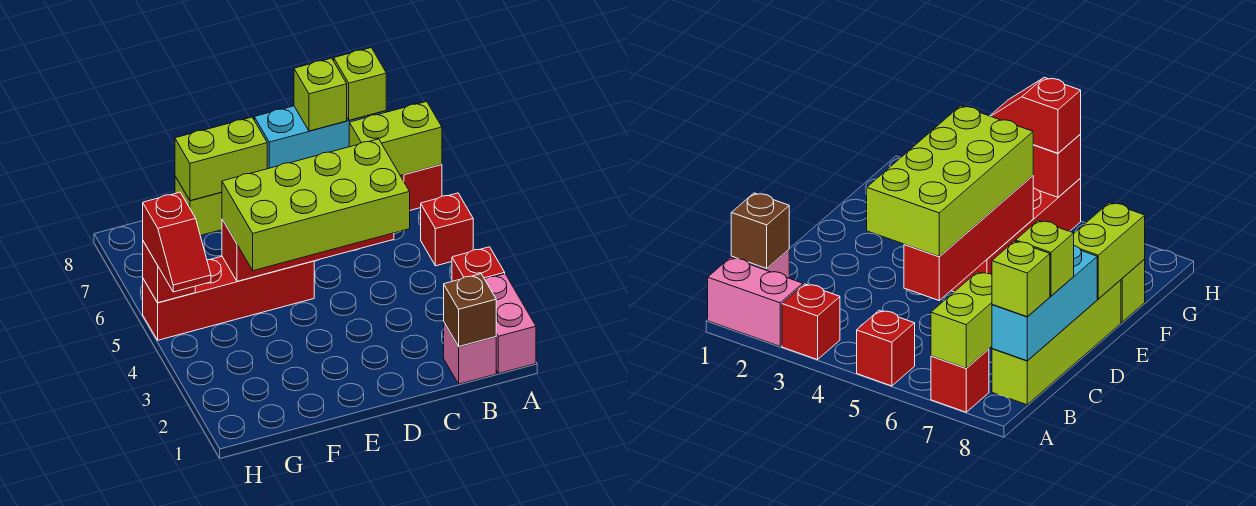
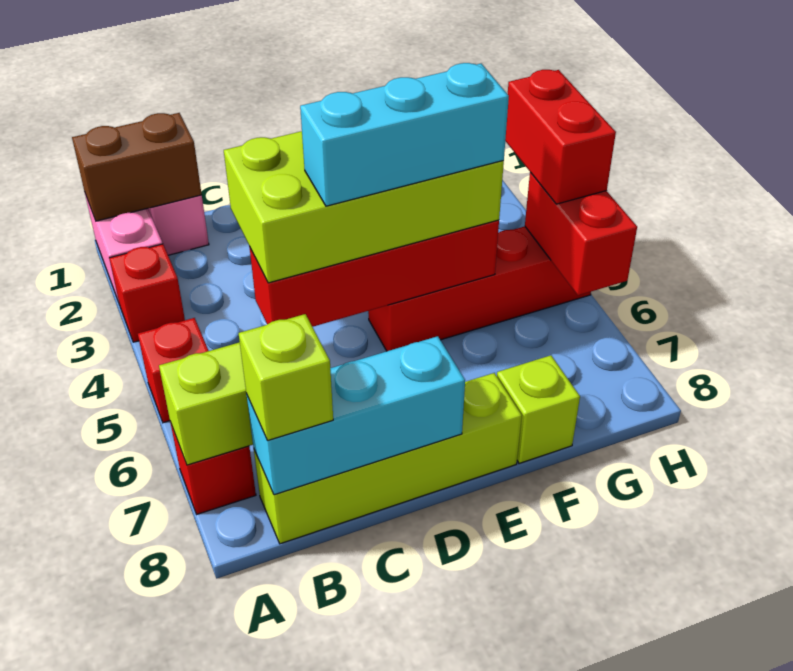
brown brick B1 level 2 -> brown brick A1:B1 level 2
lime brick C8 level 3 -> none
none -> cyan brick D5:F5 level 4
lime brick E8:F8 level 2 -> none
red slope H4:H5 level 3 top 5 -> red brick H4:H5 level 3
red brick H5 level 2 -> red brick H5:H6 level 2

